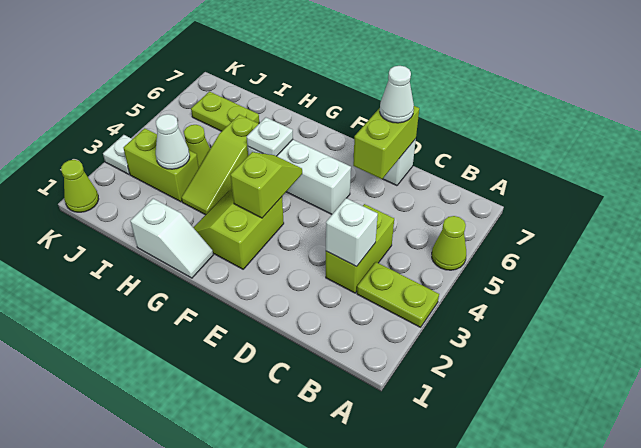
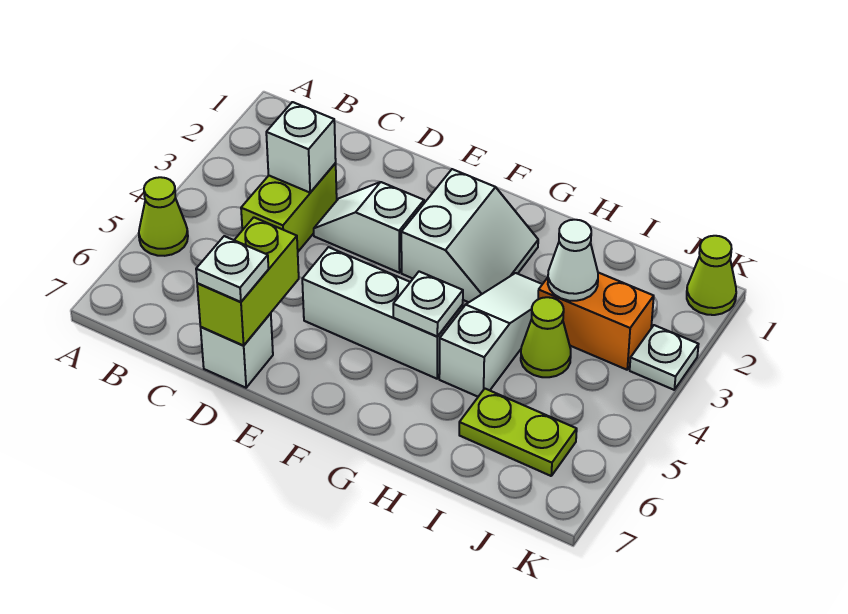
lime plate A3:B3 level 1 -> none
white cone D7 level 3 -> white plate D7 level 3
lime slope F2:G3 level 1 top F -> white slope F2:G3 level 1 top F
lime slope F3:F4 level 2 top 3 -> none
white slope G1:H1 level 1 top H -> white slope D3:E3 level 1 top E
lime slope H3:H5 level 1 top 5 -> white slope H3:H5 level 1 top 5
lime brick I3:J3 level 1 -> orange brick I3:J3 level 1

